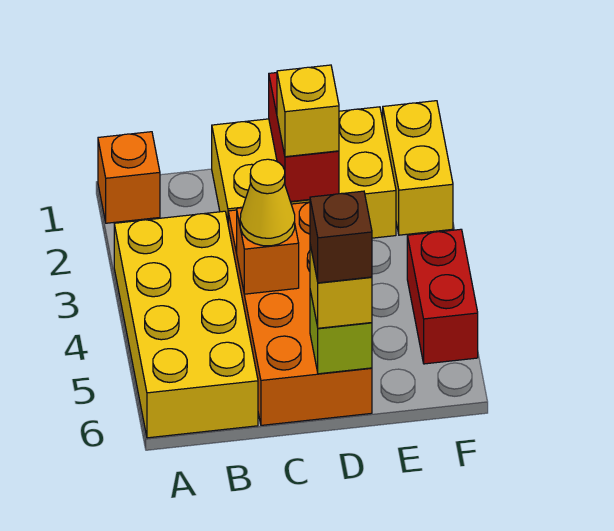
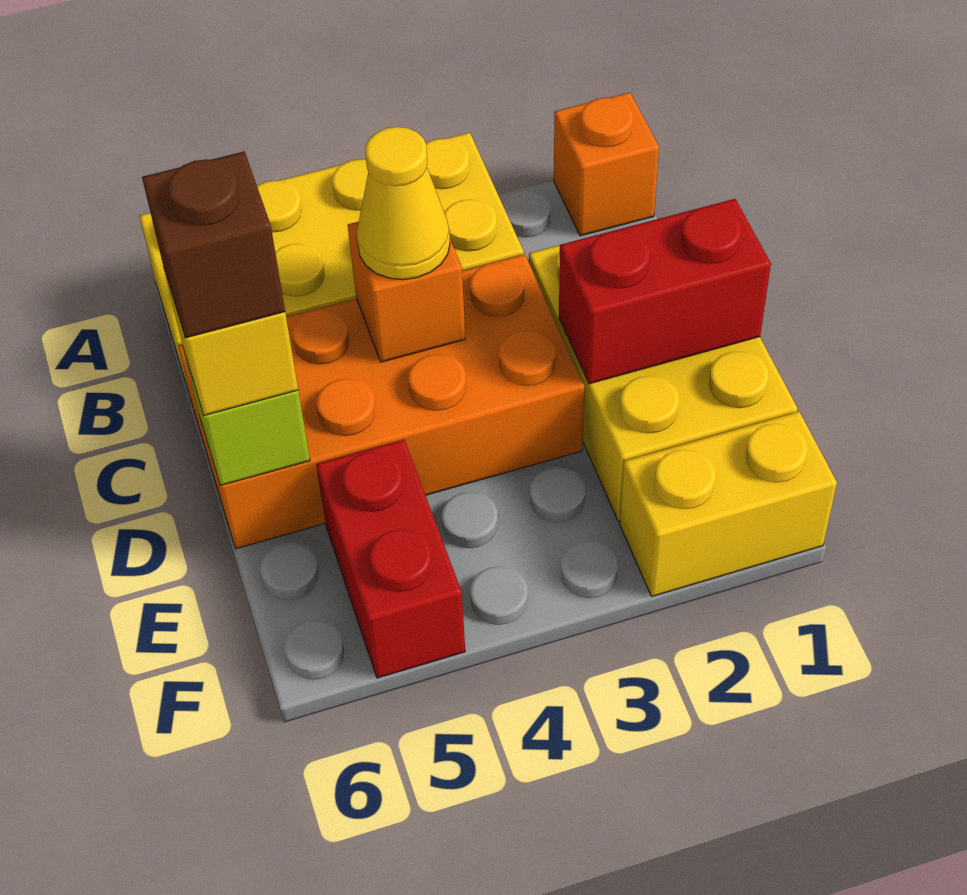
yellow brick D2 level 3 -> none
red brick F4:F5 level 1 -> red brick E5:F5 level 1

